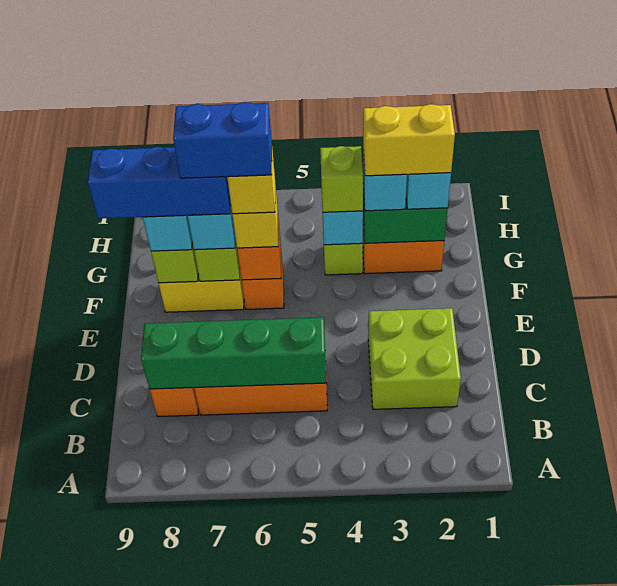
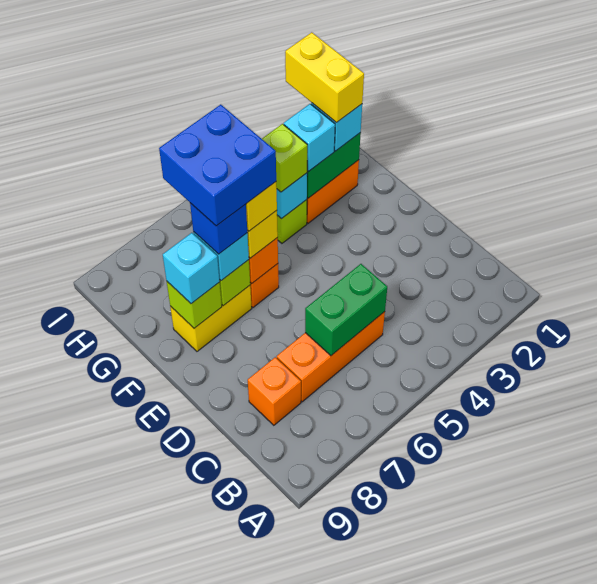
lime brick C2:D3 level 1 -> none
green brick C5:C8 level 2 -> green brick C5:C6 level 2
blue brick F6:F7 level 5 -> blue brick F6:G7 level 5
blue brick F7:F9 level 4 -> blue brick F7 level 4
yellow brick G2:G3 level 4 -> yellow brick G2:H2 level 4

